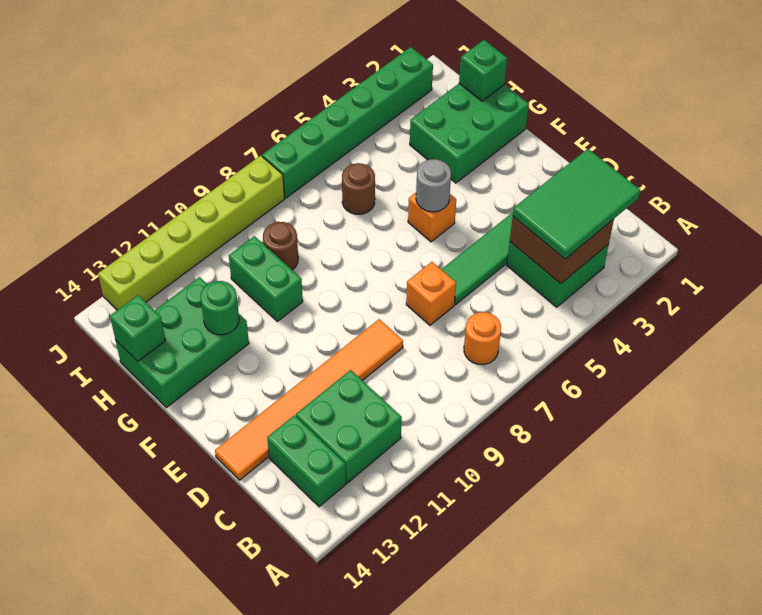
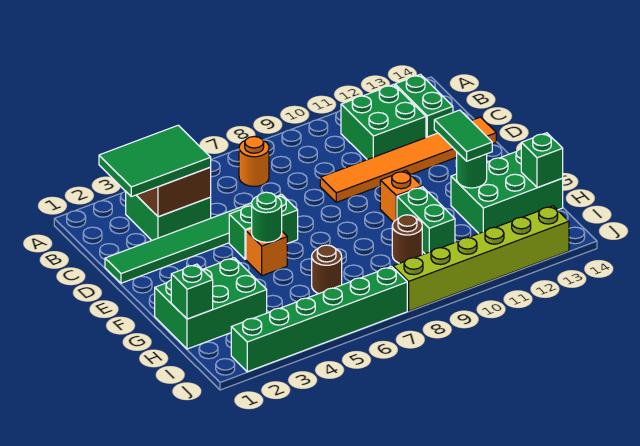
orange brick D7 level 1 -> orange brick F10 level 1
none -> green brick E5:E6 level 1
grey round brick F5 level 2 -> green round brick F5 level 2
none -> green tile F12:G12 level 3

